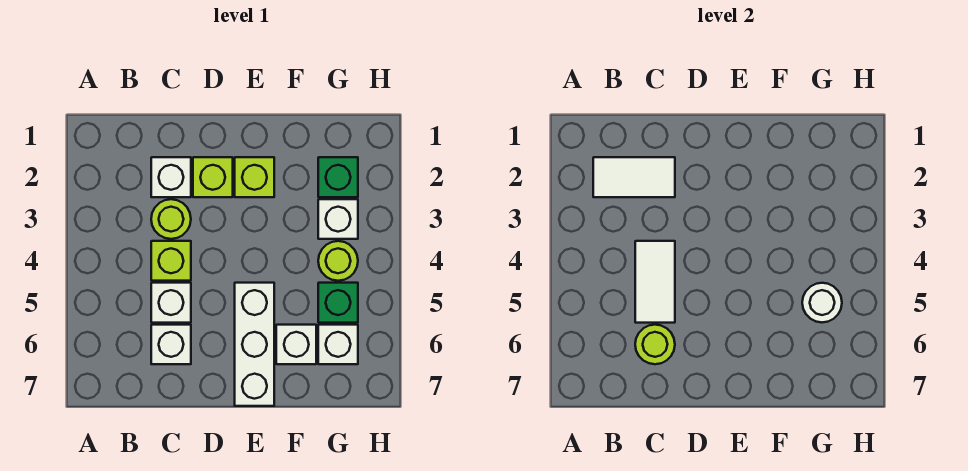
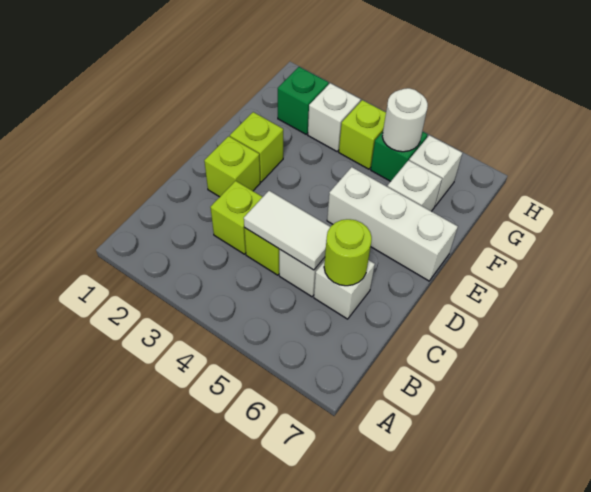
white tile B2:C2 level 2 -> none
white brick C2 level 1 -> none
lime round brick C3 level 1 -> lime brick C3 level 1
lime round brick G4 level 1 -> lime brick G4 level 1

